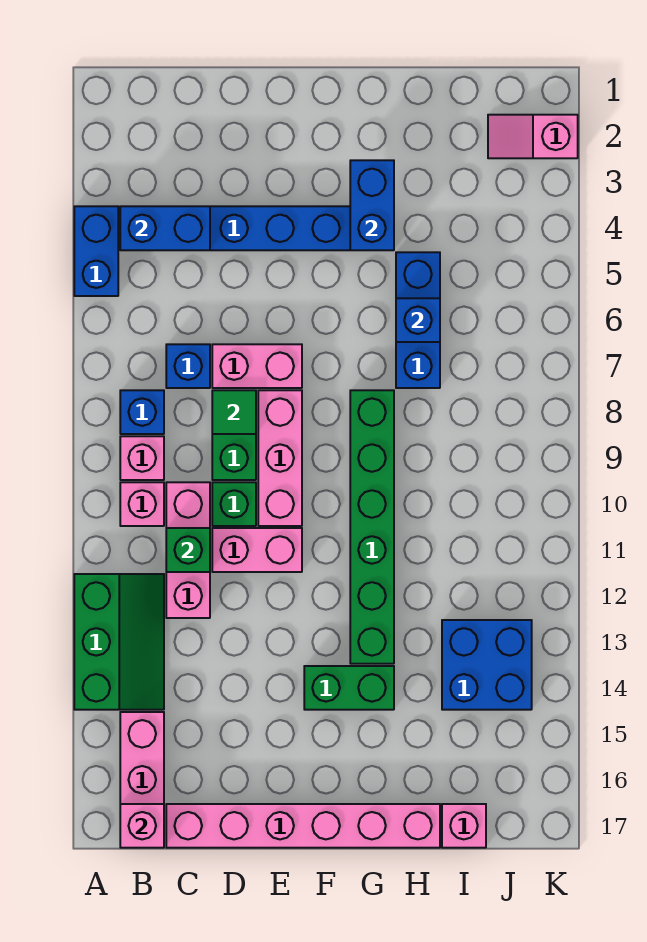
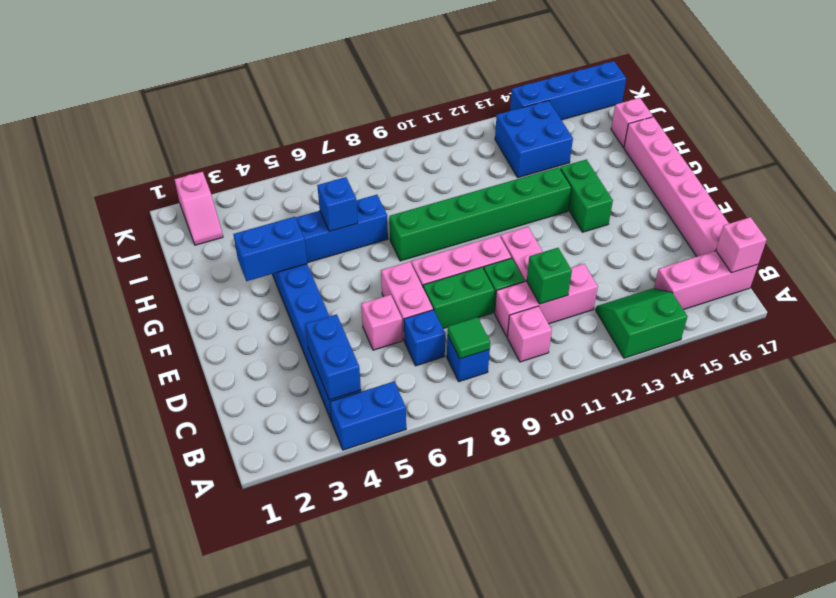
green slope A12:B14 level 1 top A -> green slope A13:B14 level 1 top A
pink brick B9 level 1 -> pink brick D6 level 1
green tile D8 level 2 -> green tile B8 level 2
none -> blue brick K14:K17 level 1

